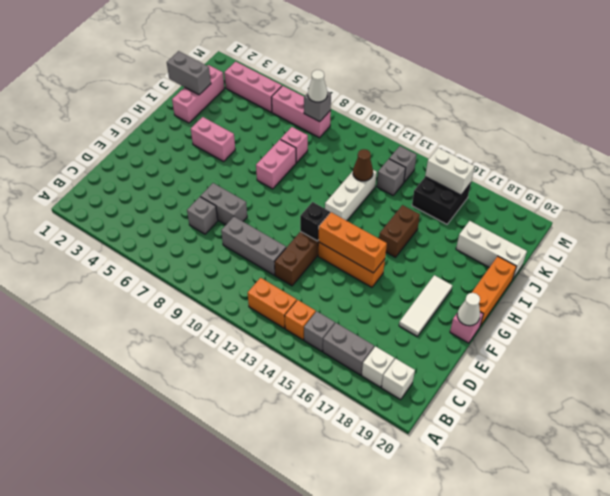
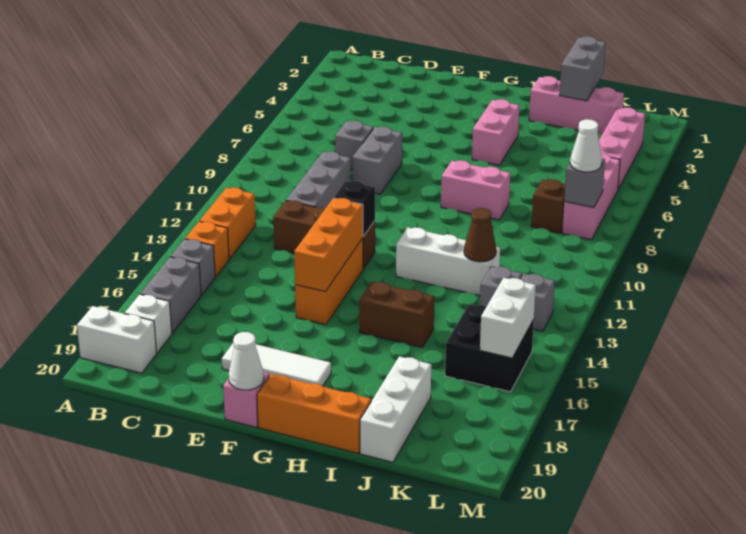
white brick B19 level 1 -> white brick A19:B19 level 1
pink brick J8 level 1 -> none
none -> brown brick K8 level 1

